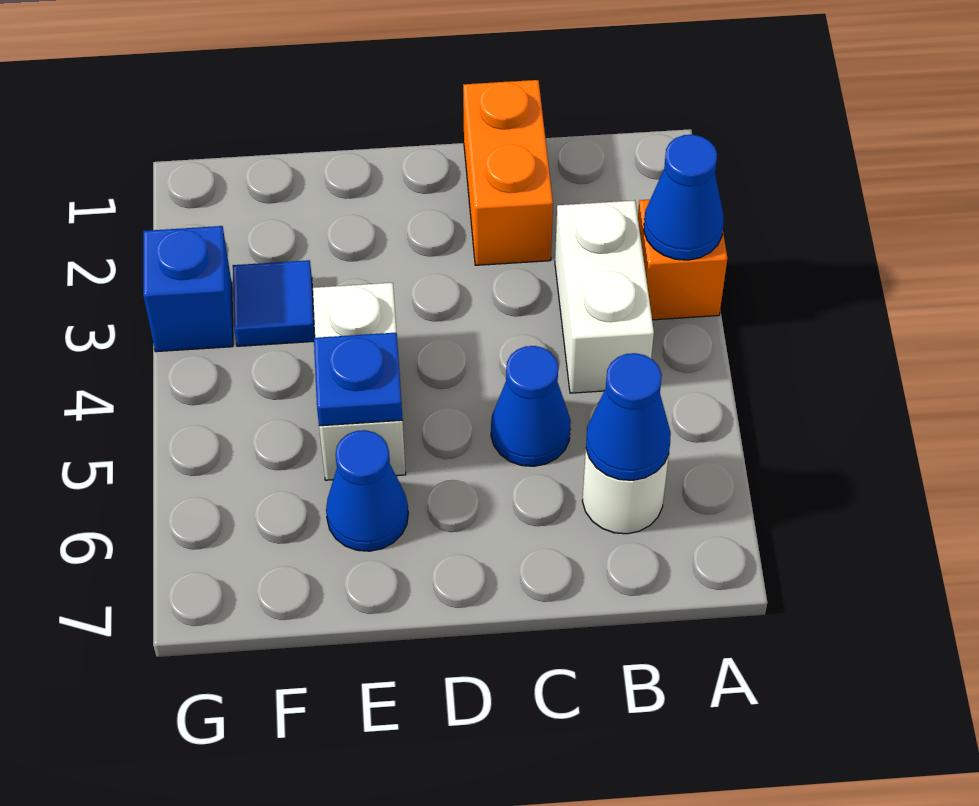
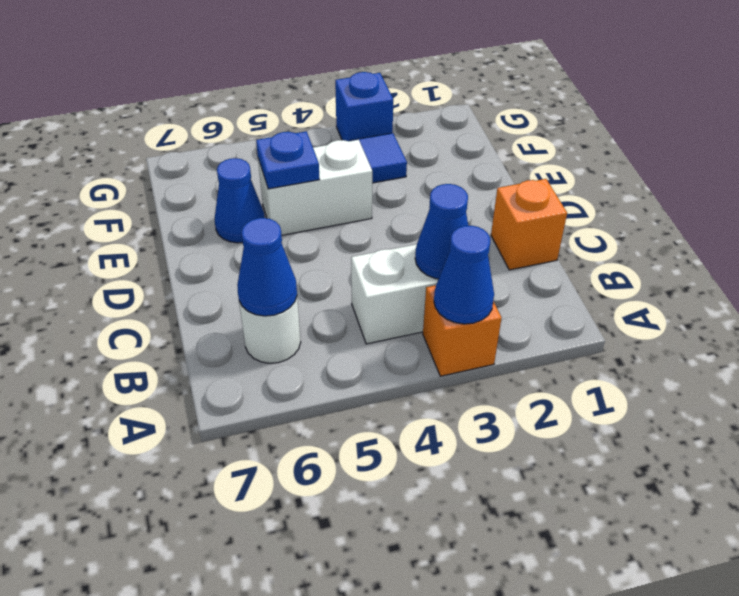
orange brick C1:C2 level 1 -> orange brick C1 level 1
blue cone C5 level 1 -> blue cone B3 level 2

